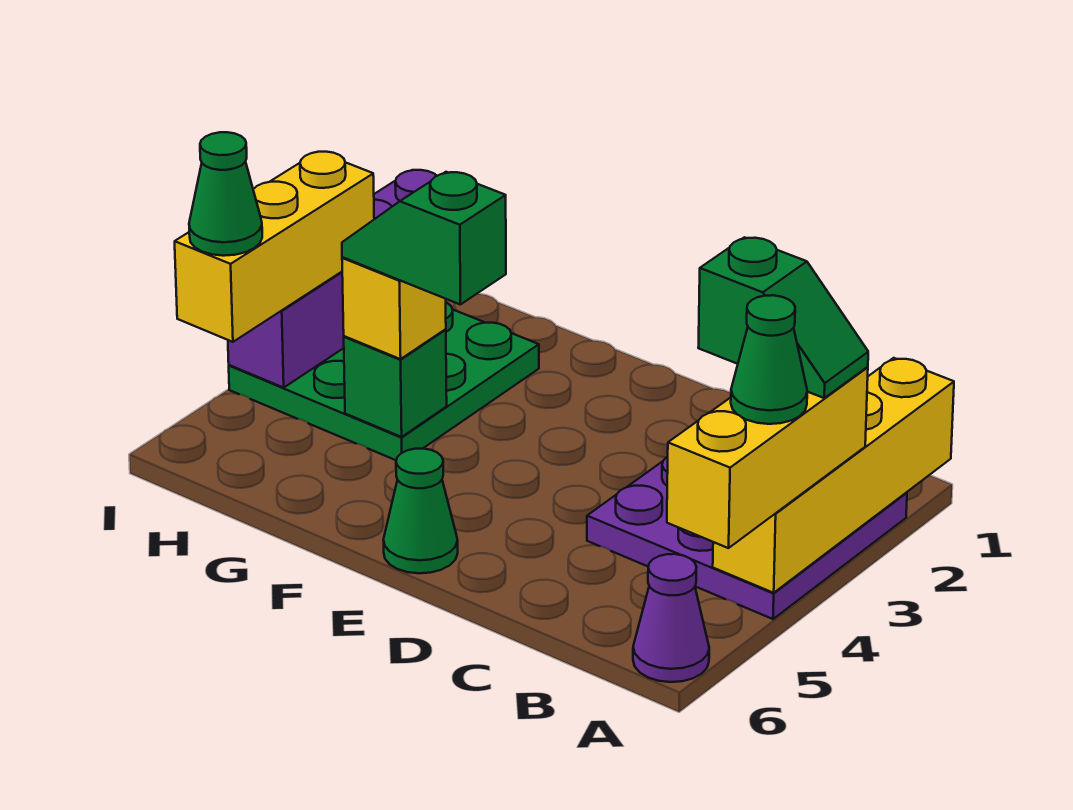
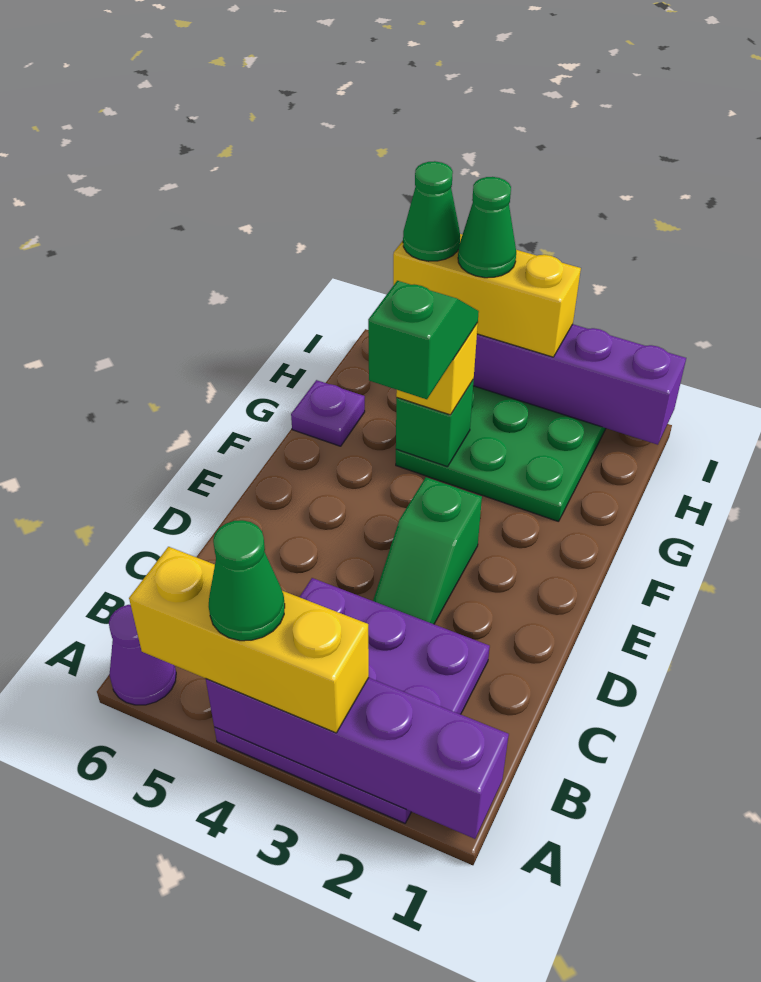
yellow brick A1:A4 level 2 -> purple brick A1:A4 level 2
green slope A3:B3 level 4 top B -> green slope D3:E3 level 1 top E
green cone E6 level 1 -> green cone I4 level 4
none -> purple plate G6 level 1

